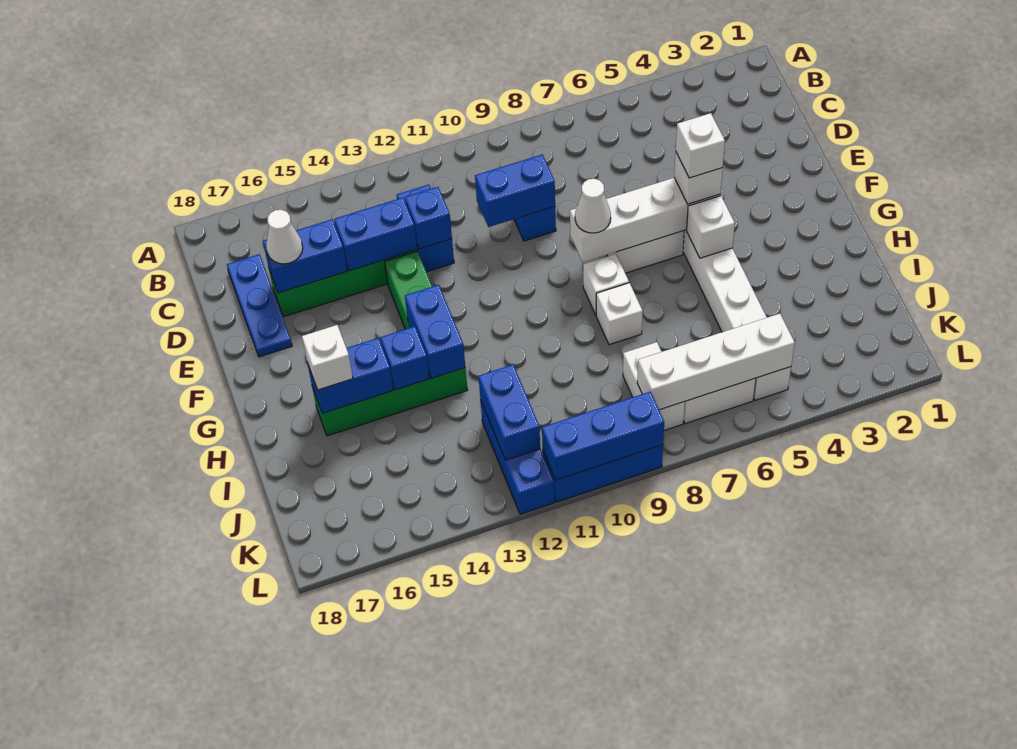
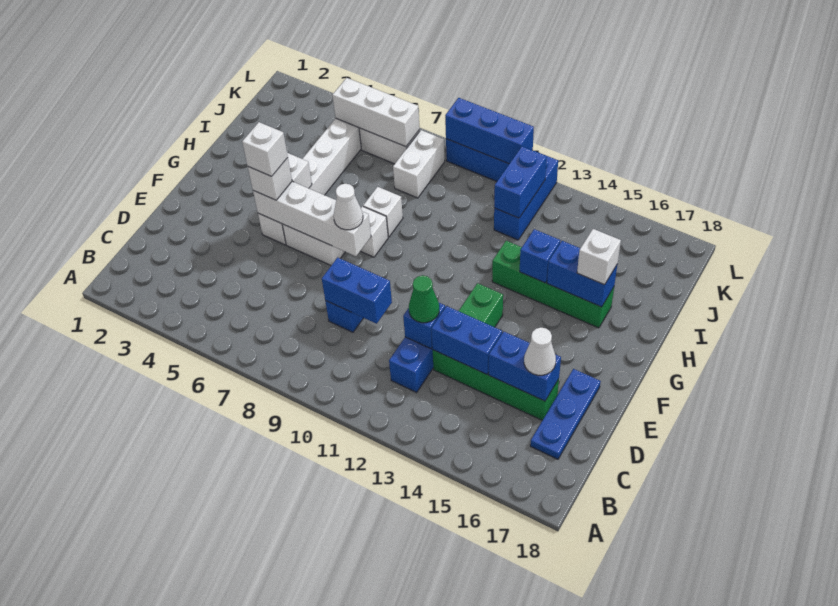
none -> green cone D12 level 3
blue brick G13:H13 level 2 -> none
white brick K5:K8 level 2 -> white brick K5:K7 level 2

